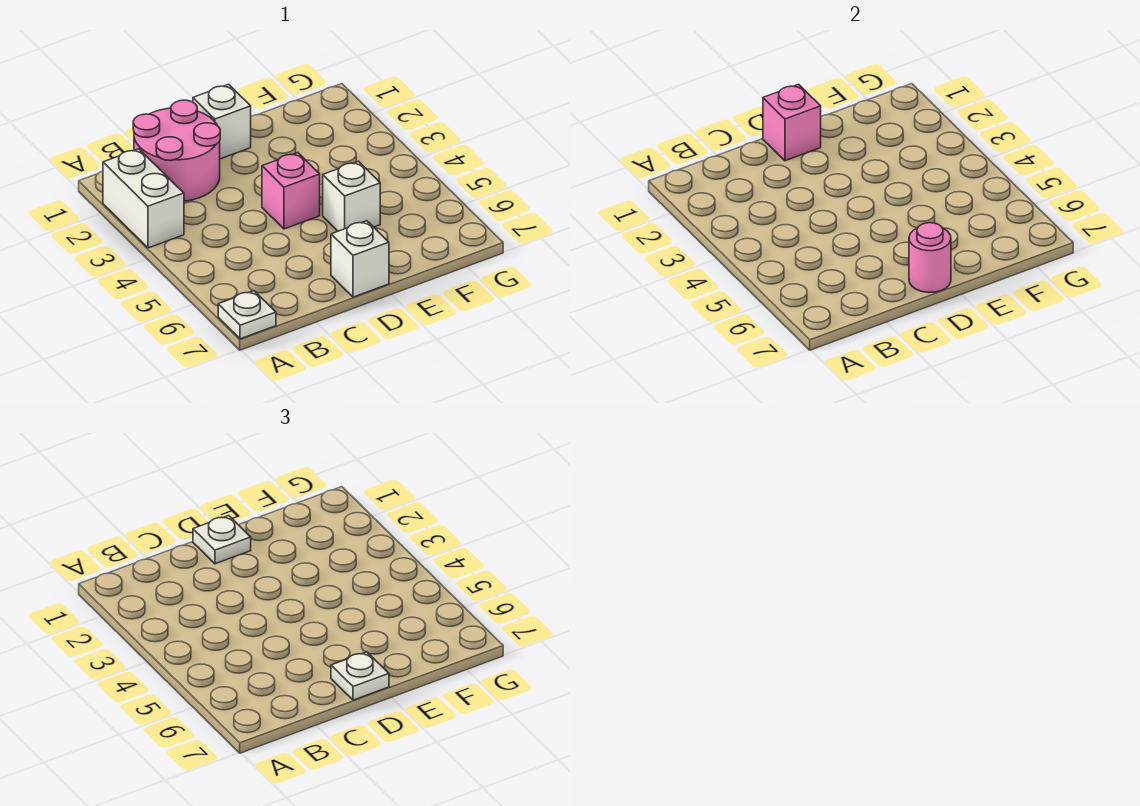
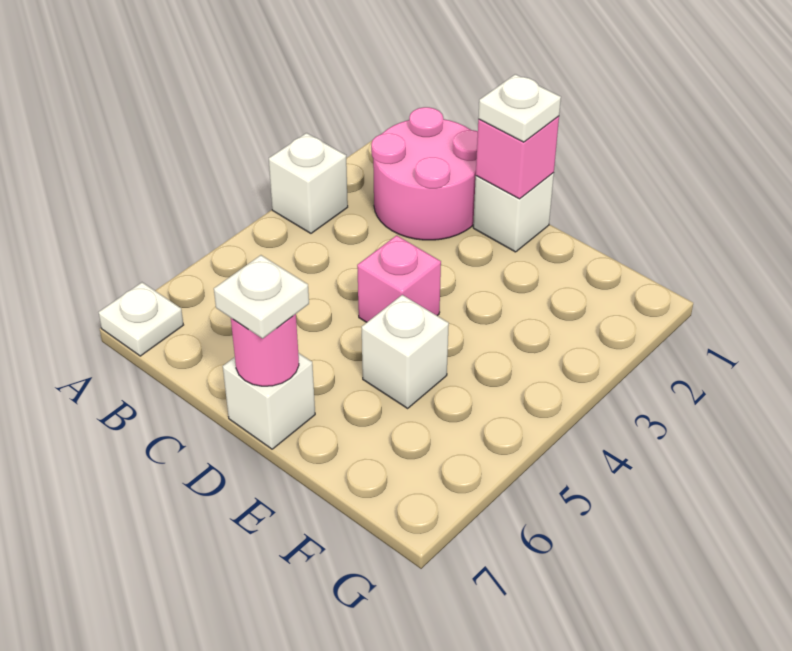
white brick A2:A3 level 1 -> white brick A3 level 1

